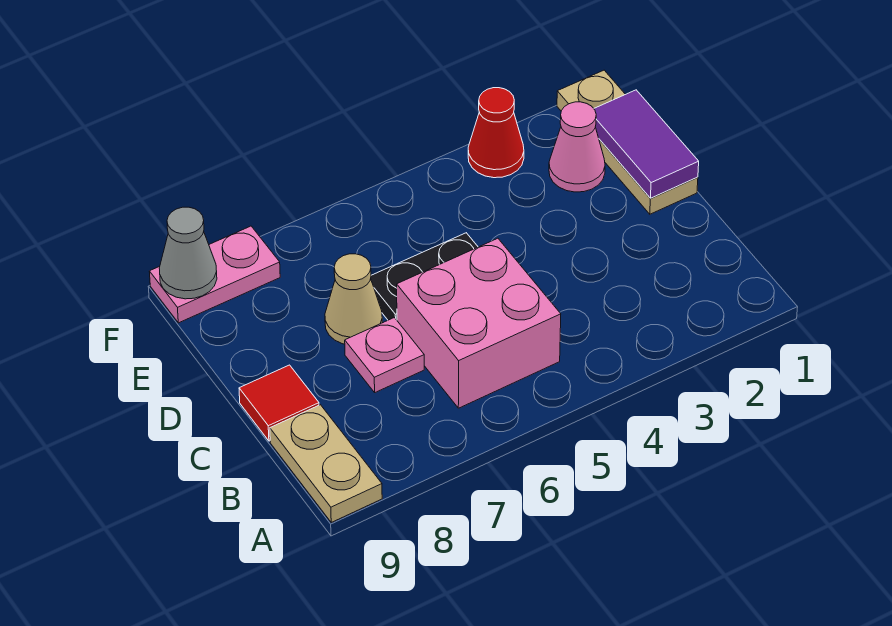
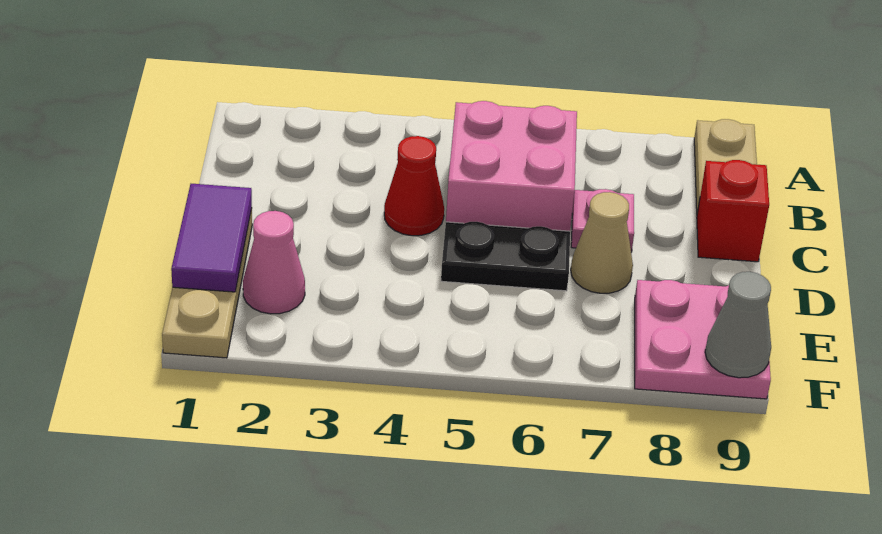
red tile C9 level 1 -> red brick C9 level 1
red cone F3 level 1 -> red cone C4 level 1
pink plate F8:F9 level 1 -> pink plate E8:F9 level 1

